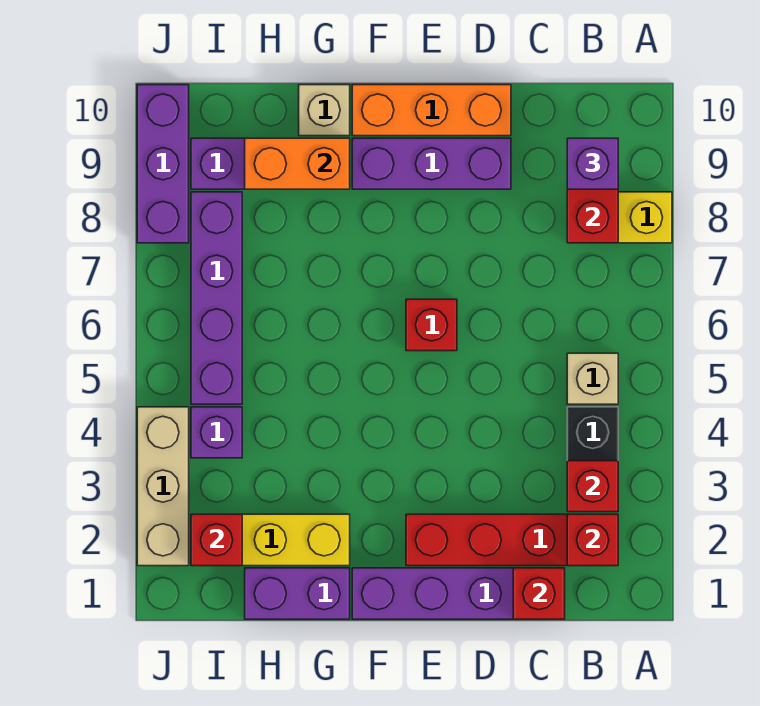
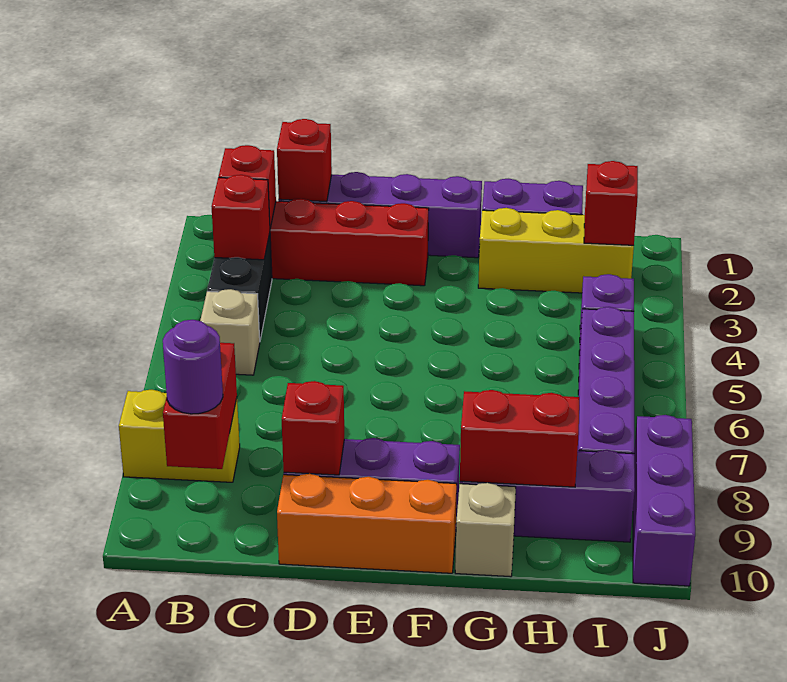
purple brick B9 level 3 -> purple round brick B9 level 3
red brick E6 level 1 -> red brick D9 level 2
orange brick G9:H9 level 2 -> red brick G9:H9 level 2
tan brick J2:J4 level 1 -> none

